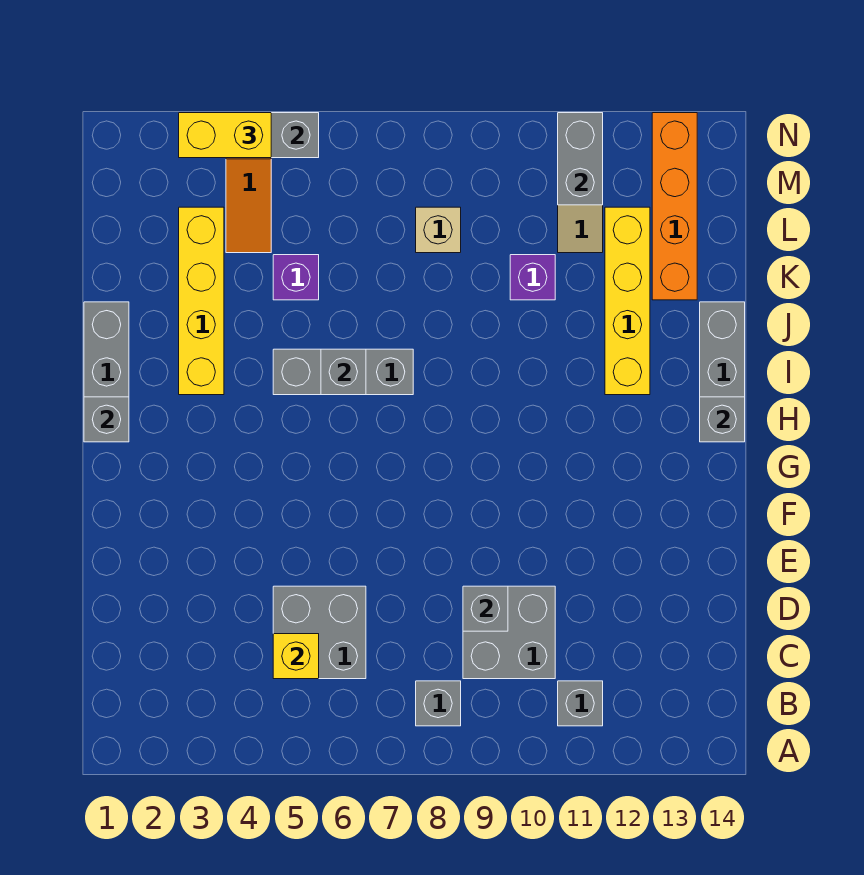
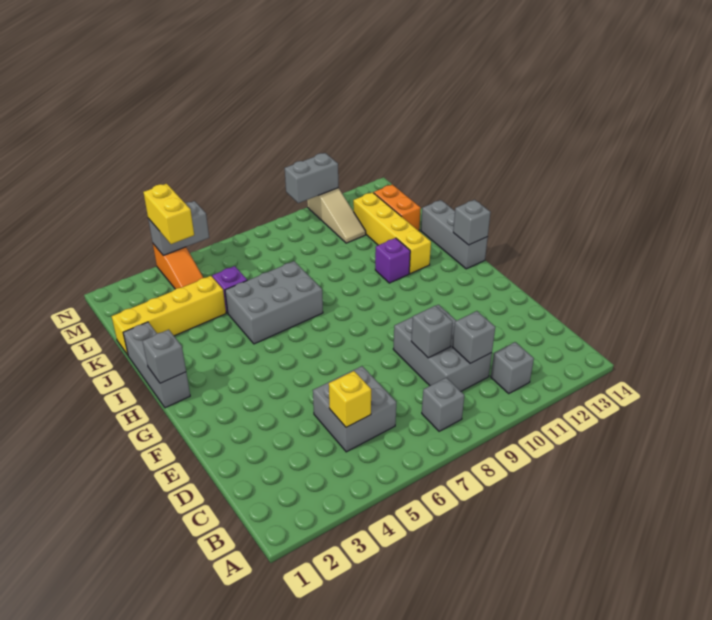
grey brick C9:D10 level 1 -> grey brick C9:E10 level 1
yellow brick I3:L3 level 1 -> yellow brick K1:K4 level 1
grey brick I5:I7 level 1 -> grey brick I5:J7 level 1
grey brick I6 level 2 -> grey brick C10 level 2
purple brick K10 level 1 -> purple brick I11 level 1
orange brick K13:N13 level 1 -> orange brick K13:L13 level 1
tan brick L8 level 1 -> none
grey brick M11:N11 level 2 -> grey brick N10:N11 level 2
yellow brick N3:N4 level 3 -> yellow brick M4:N4 level 3

